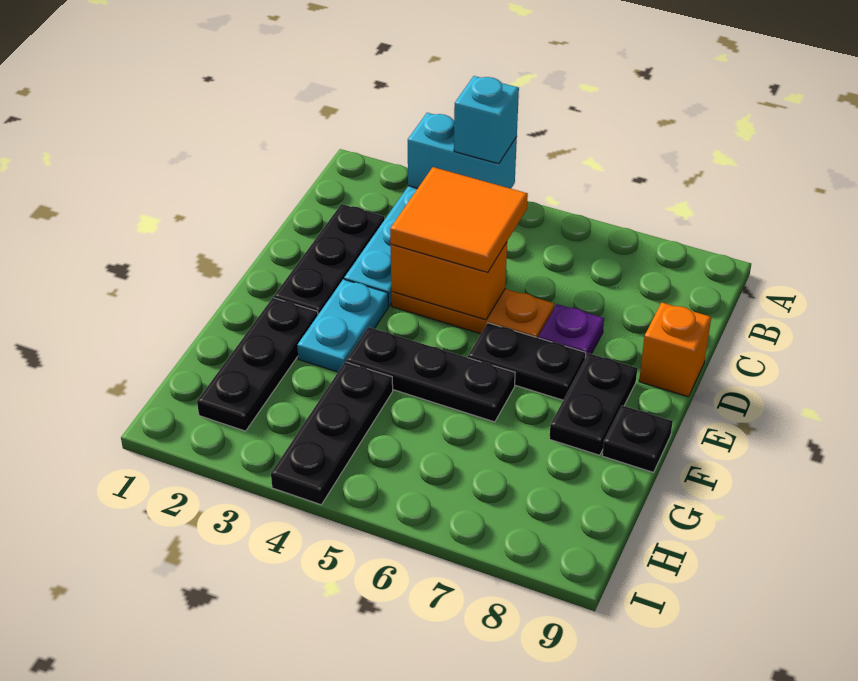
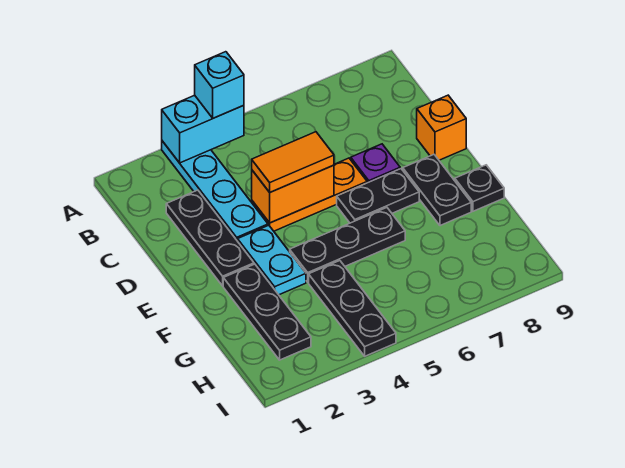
orange tile C4:D5 level 3 -> orange tile D4:D5 level 3

